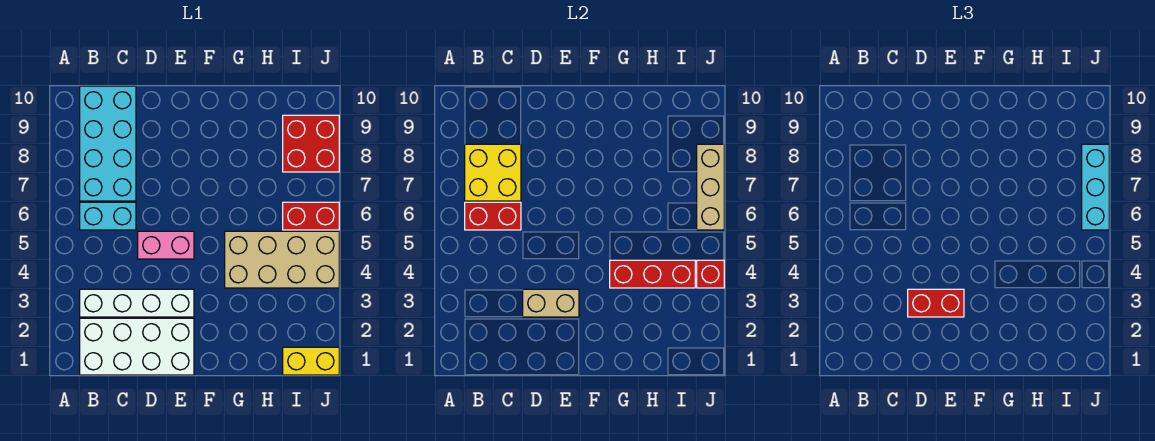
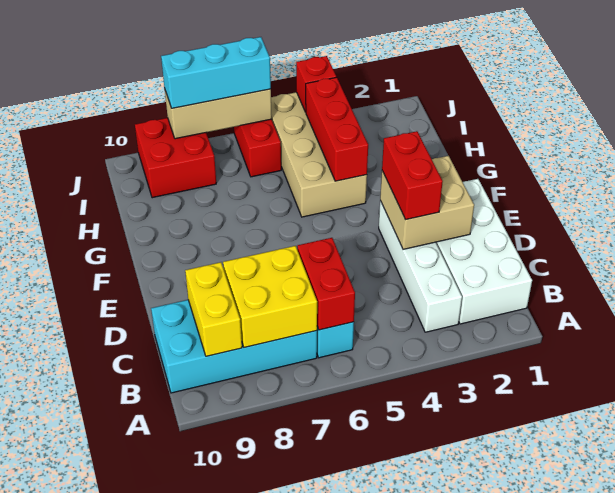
tan brick D3:E3 level 2 -> tan brick D2:E3 level 2
pink brick D5:E5 level 1 -> none
yellow brick I1:J1 level 1 -> yellow brick B9:C9 level 2

